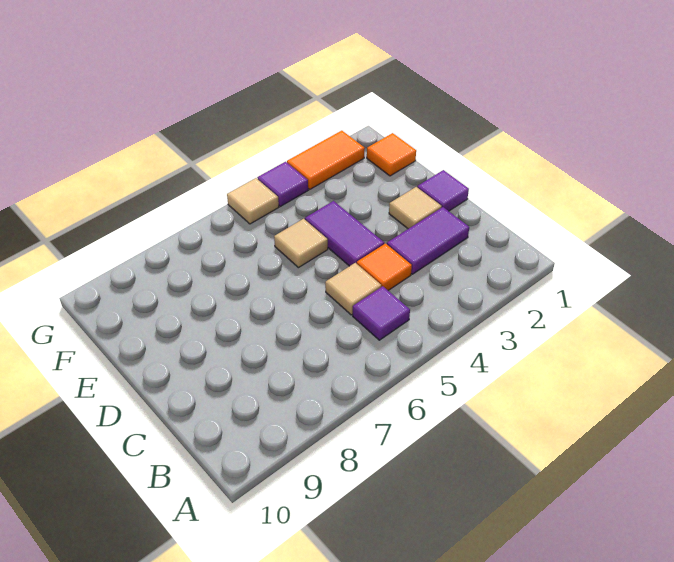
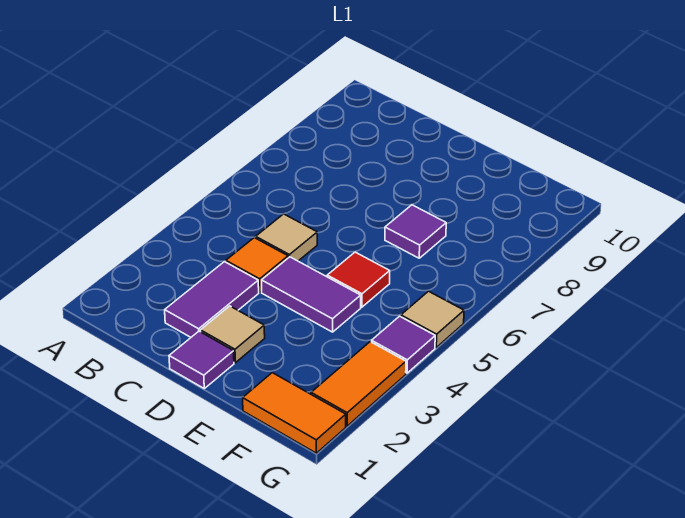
purple tile B5 level 1 -> purple tile E7 level 1
tan tile E5 level 1 -> red tile E5 level 1
orange tile F1 level 1 -> orange tile F1:G1 level 1

